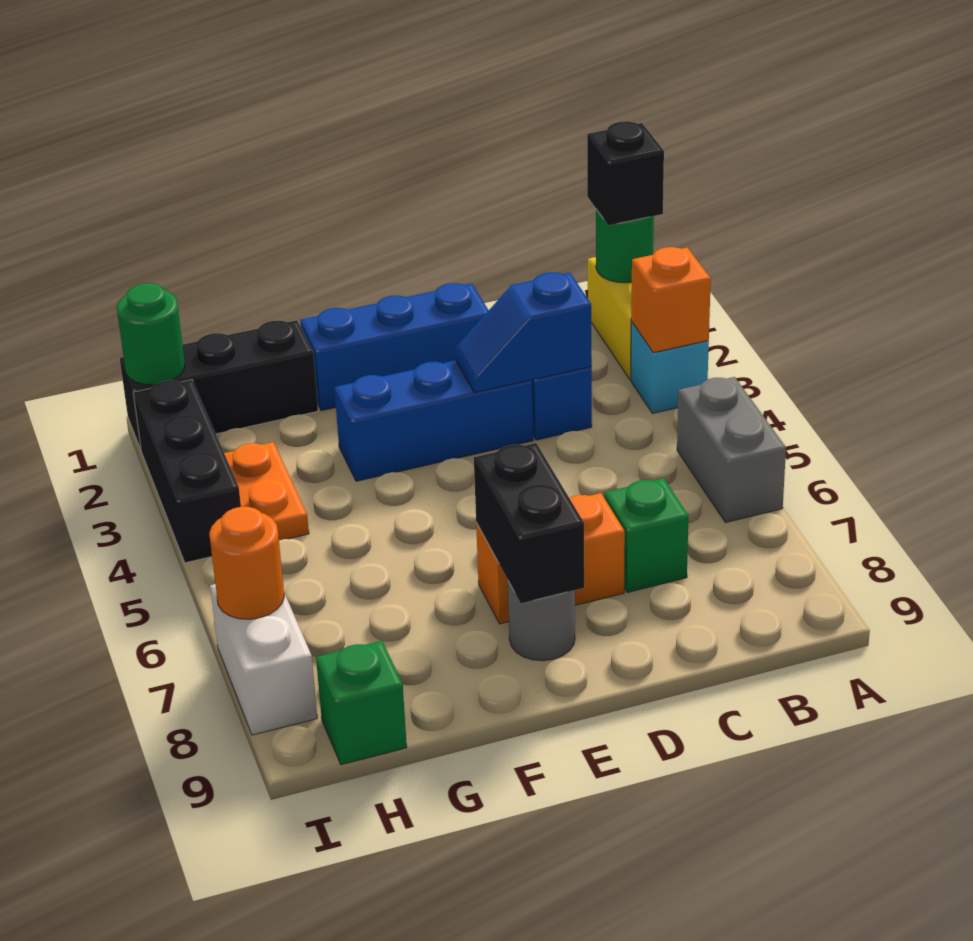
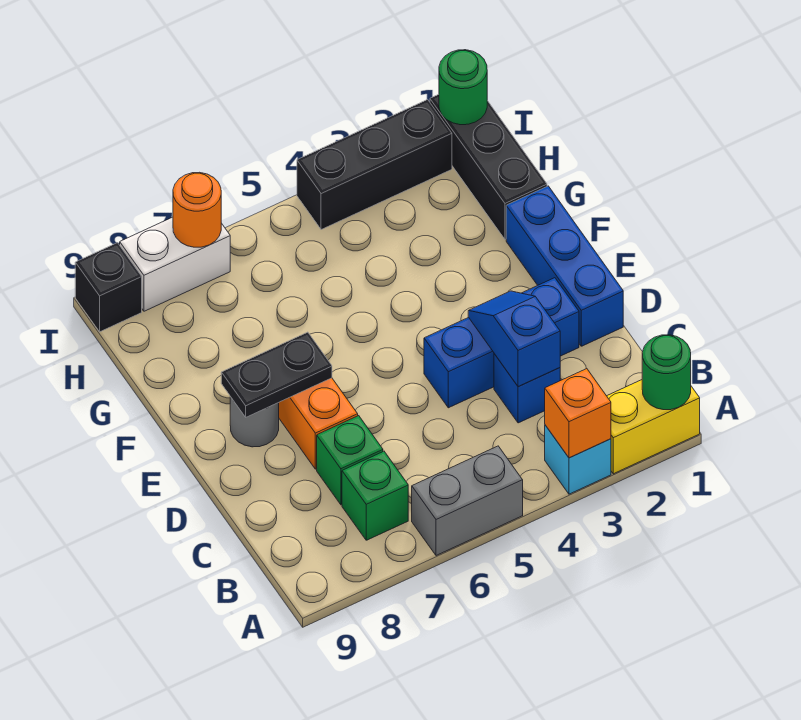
black brick A1 level 3 -> black brick I9 level 1
blue brick D3:F3 level 1 -> blue brick D2:D4 level 1
black brick E7:E8 level 2 -> black plate E7:E8 level 2
orange plate H3:H4 level 1 -> none
green brick H9 level 1 -> green brick B7 level 1

